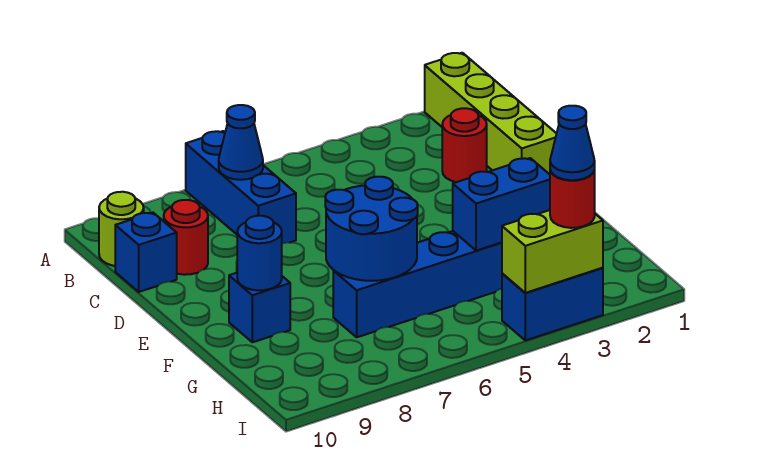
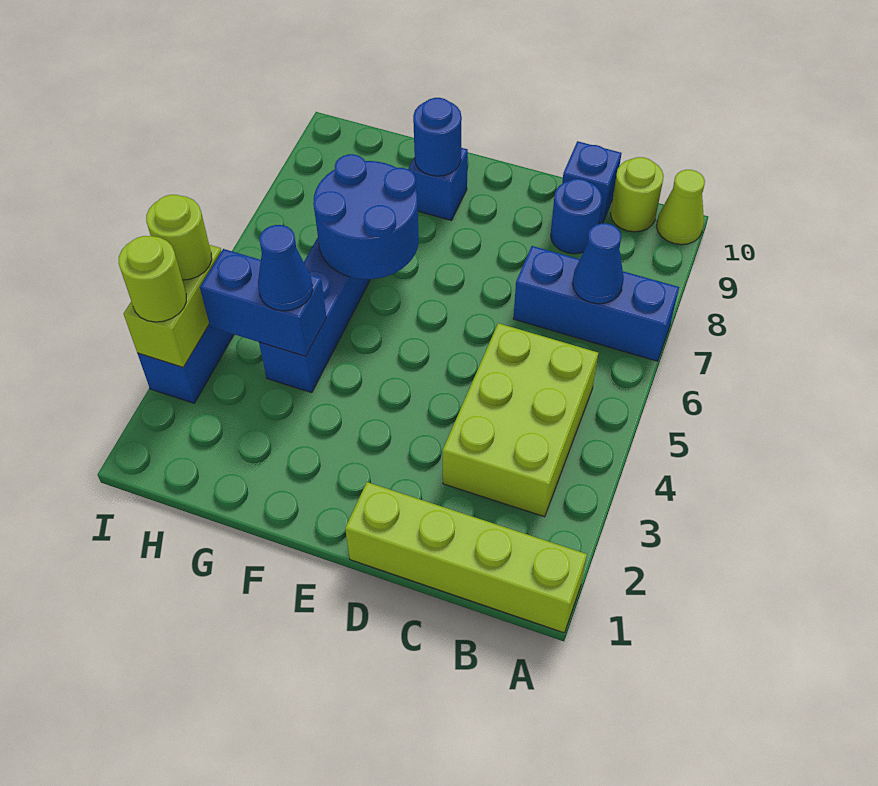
none -> lime cone A10 level 1
none -> lime brick B3:C5 level 1
red round brick C2 level 1 -> none
red round brick C9 level 1 -> blue round brick C9 level 1
blue brick G3:G4 level 2 -> blue brick G4:H4 level 2
red round brick I3 level 3 -> lime round brick I3 level 3
blue cone I3 level 4 -> blue cone G4 level 3
none -> lime round brick I4 level 3

